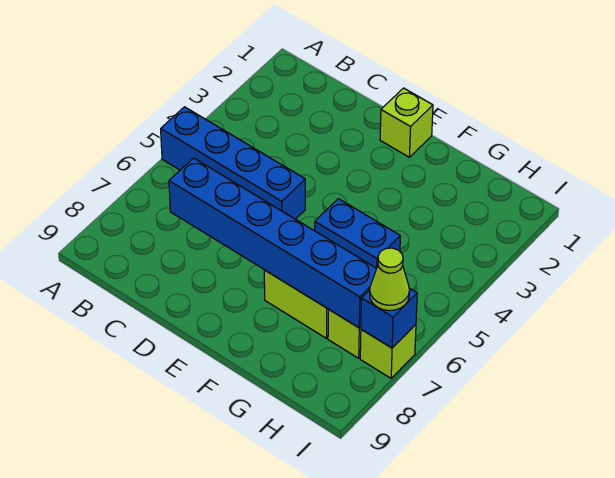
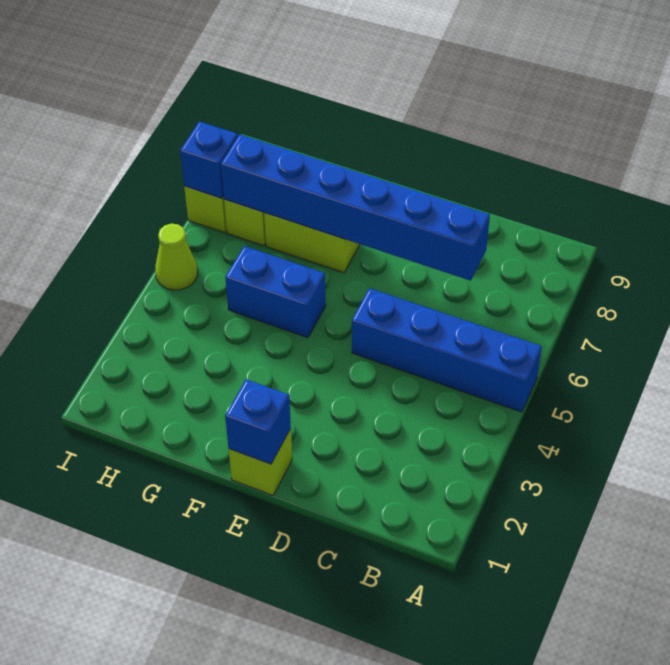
none -> blue brick E1 level 2
lime cone I7 level 3 -> lime cone I5 level 1

